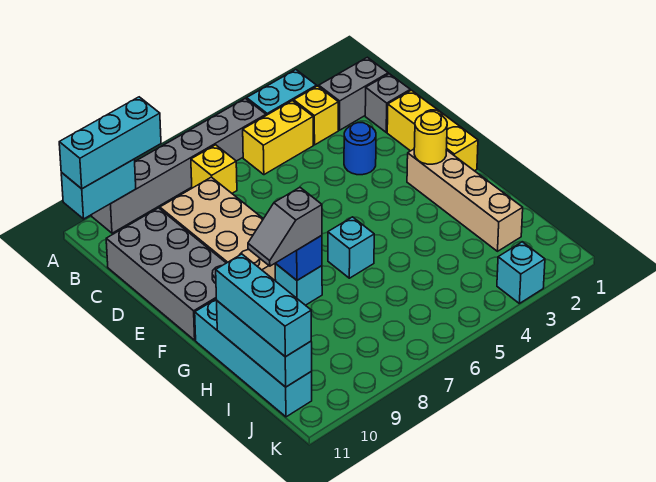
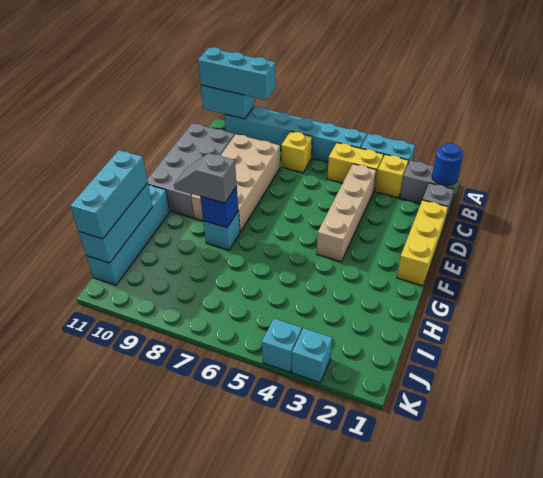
grey brick A5:A10 level 1 -> cyan brick A5:A10 level 1
blue round brick D3 level 1 -> blue round brick B1 level 2
tan brick F2:I2 level 1 -> tan brick C4:F4 level 1
yellow round brick F2 level 2 -> none
cyan brick G6 level 1 -> cyan brick K4 level 1

